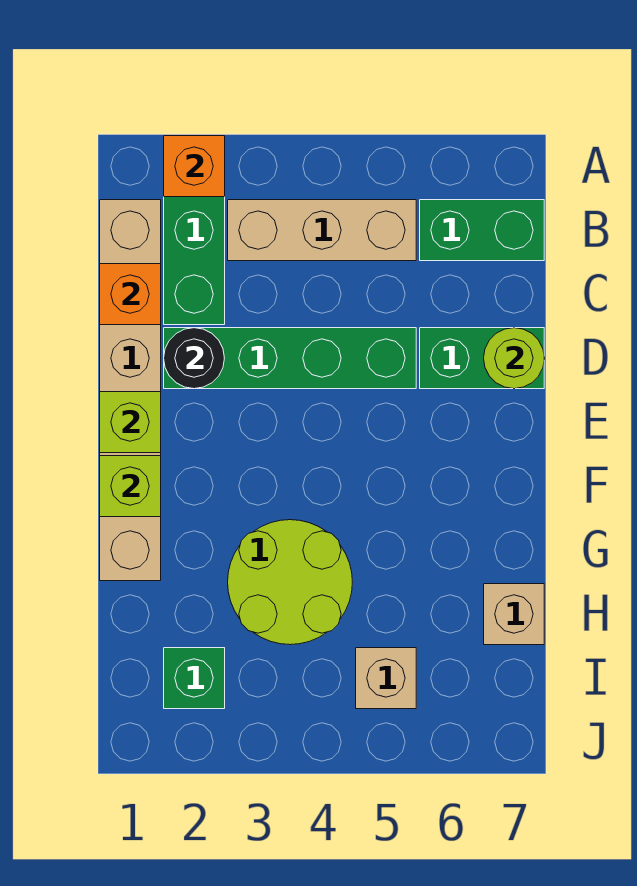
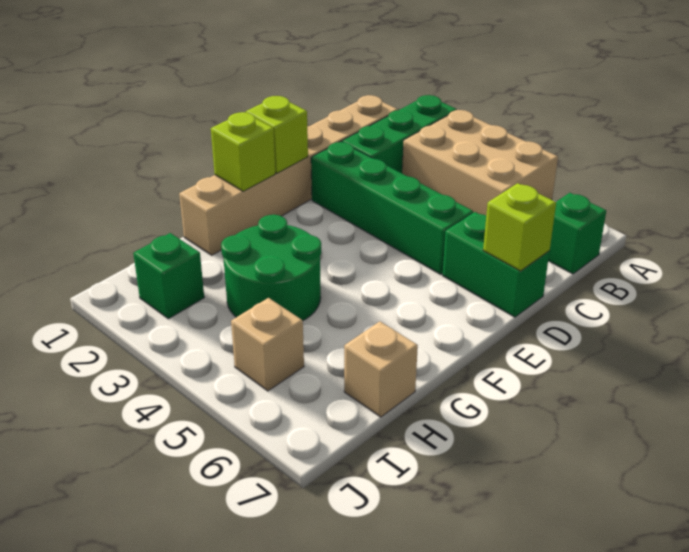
orange brick A2 level 2 -> none
tan brick B3:B5 level 1 -> tan brick A3:B5 level 1
green brick B6:B7 level 1 -> green brick B7 level 1
orange brick C1 level 2 -> none
black round brick D2 level 2 -> none
lime round brick D7 level 2 -> lime brick D7 level 2
lime round brick G3:H4 level 1 -> green round brick G3:H4 level 1

